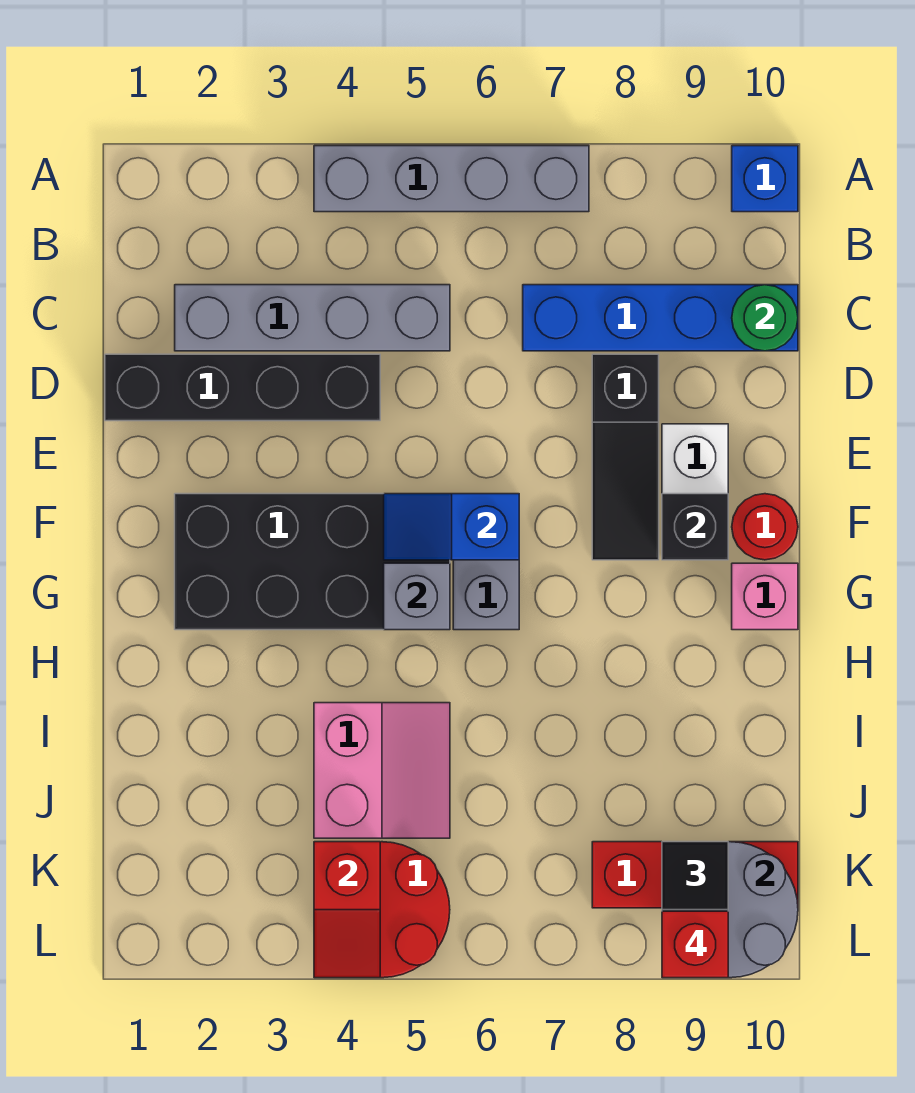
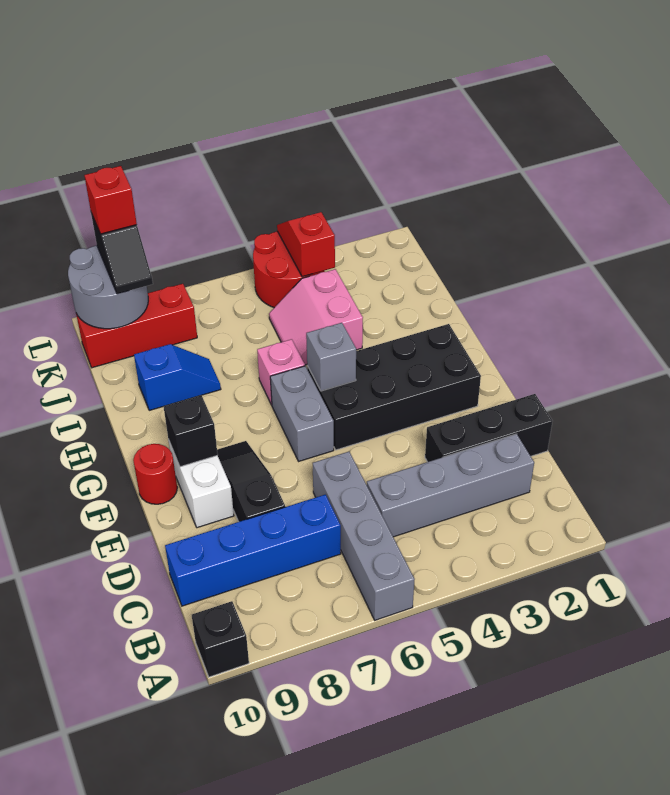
grey brick A4:A7 level 1 -> grey brick A6:D6 level 1
blue brick A10 level 1 -> black brick A10 level 1
green round brick C10 level 2 -> none
black brick D1:D4 level 1 -> black brick D1:D3 level 1
blue slope F5:F6 level 2 top 6 -> blue slope I8:I9 level 1 top 9
pink brick G10 level 1 -> pink brick H6 level 1

